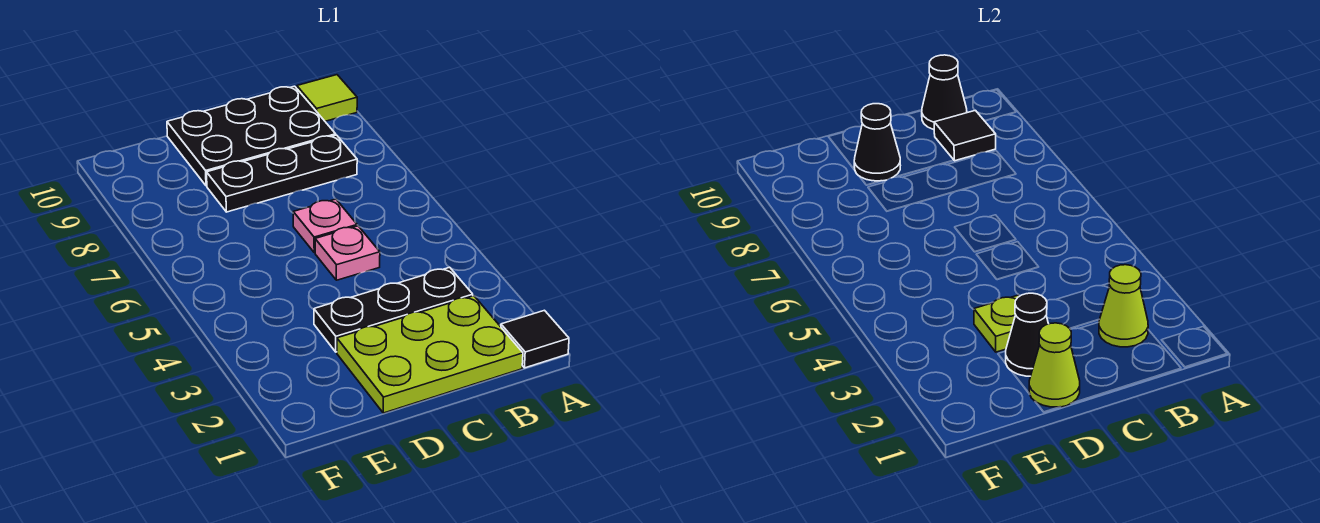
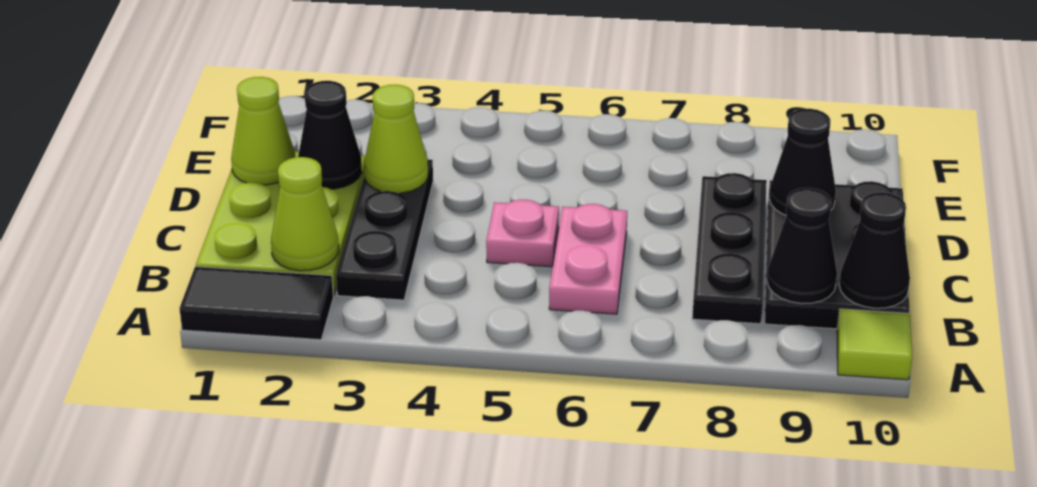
black tile A1 level 1 -> black tile A1:A2 level 1
black tile B9 level 2 -> black cone B9 level 2
pink plate C6 level 1 -> pink plate B6:C6 level 1
lime plate D3 level 2 -> lime cone D3 level 2

